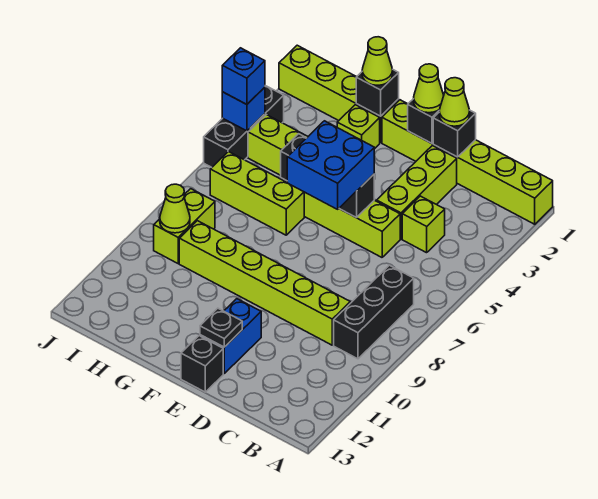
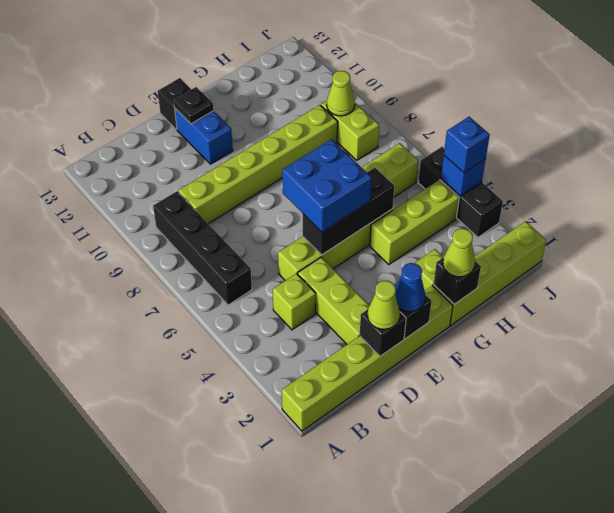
black brick B7:B9 level 1 -> black brick B6:B9 level 1
lime cone E1 level 3 -> blue cone E1 level 3

